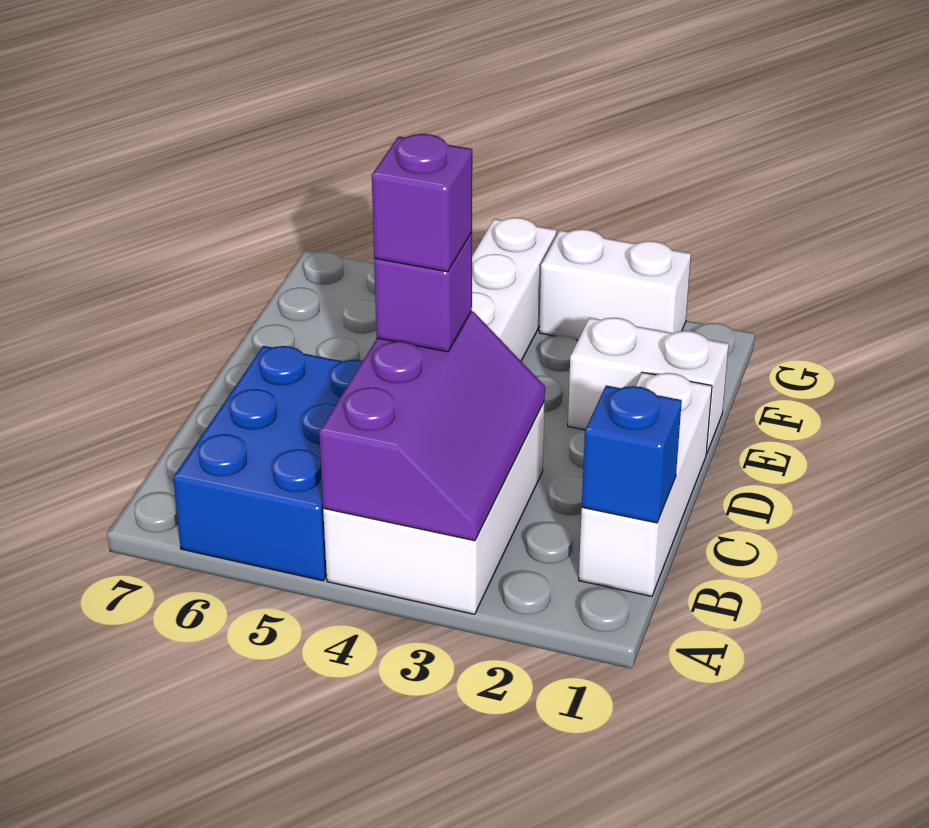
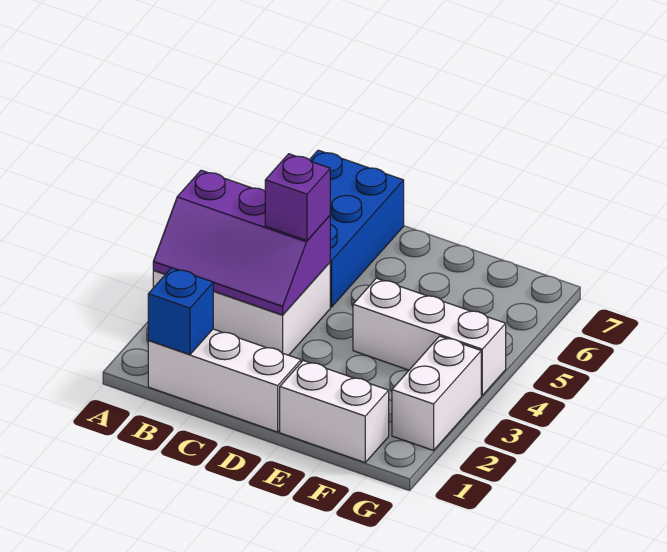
blue brick A5:C6 level 1 -> blue brick B5:C7 level 1
purple brick C4 level 4 -> none
white brick E1:E2 level 1 -> white brick E1:F1 level 1

